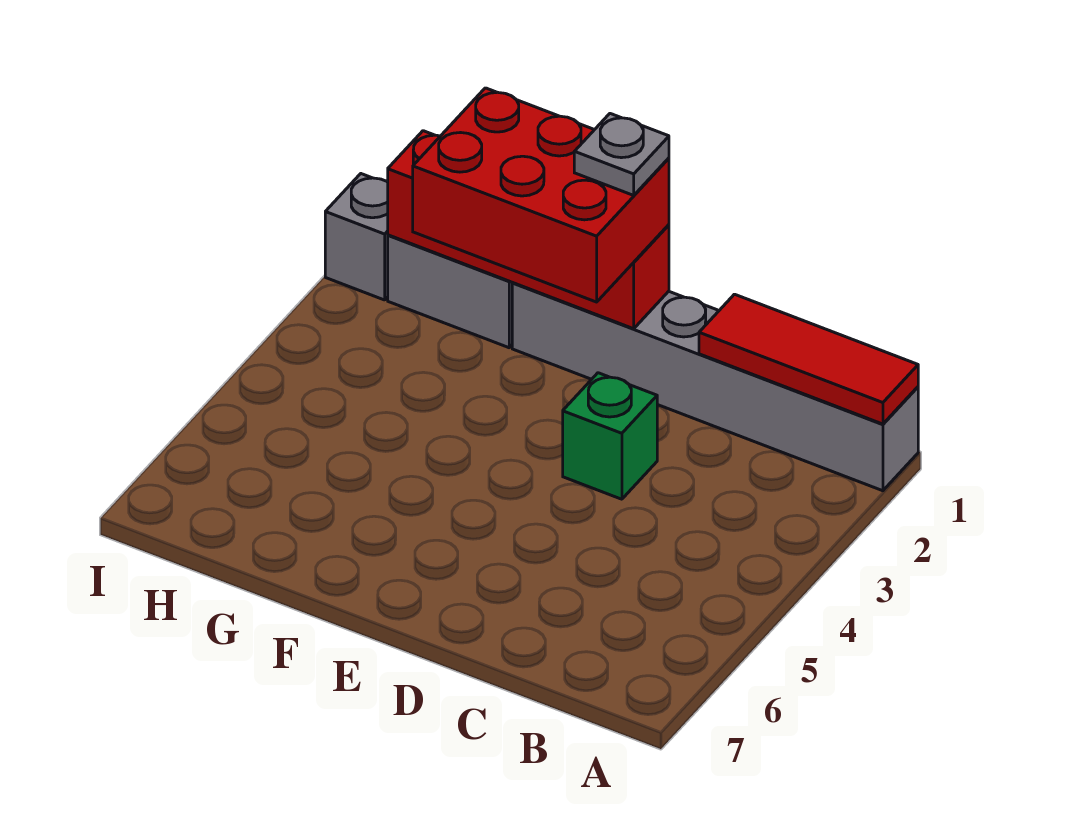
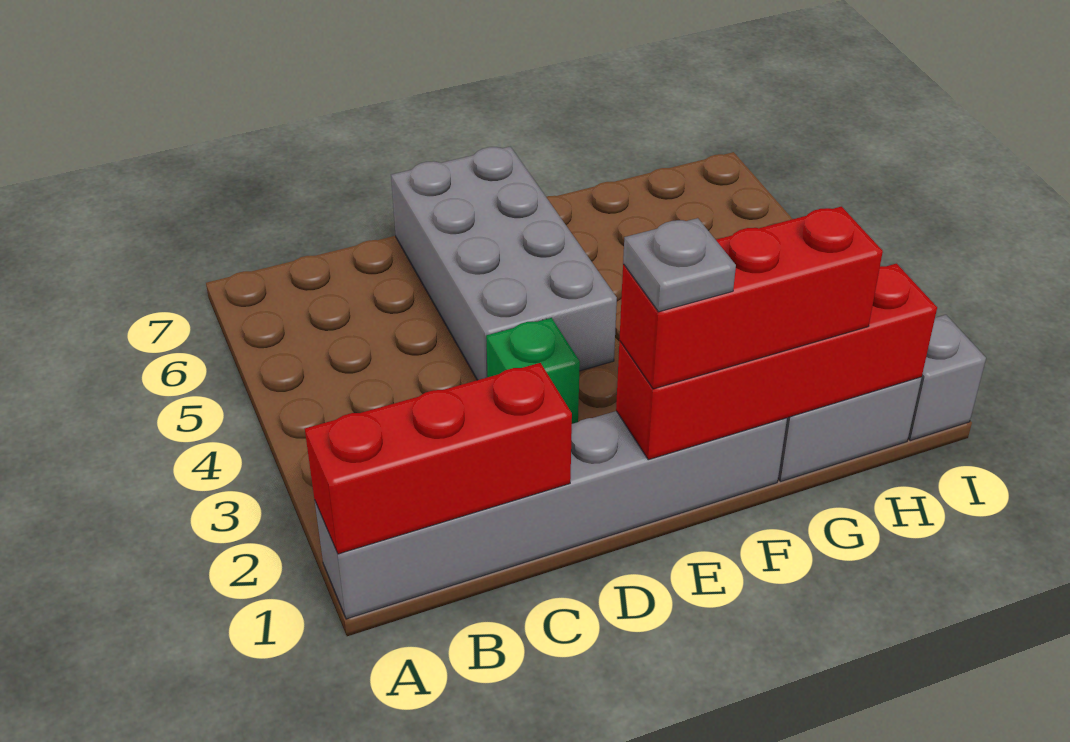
red tile A1:C1 level 2 -> red brick A1:C1 level 2
none -> grey brick D4:E7 level 1
red brick E1:G2 level 3 -> red brick E1:G1 level 3

